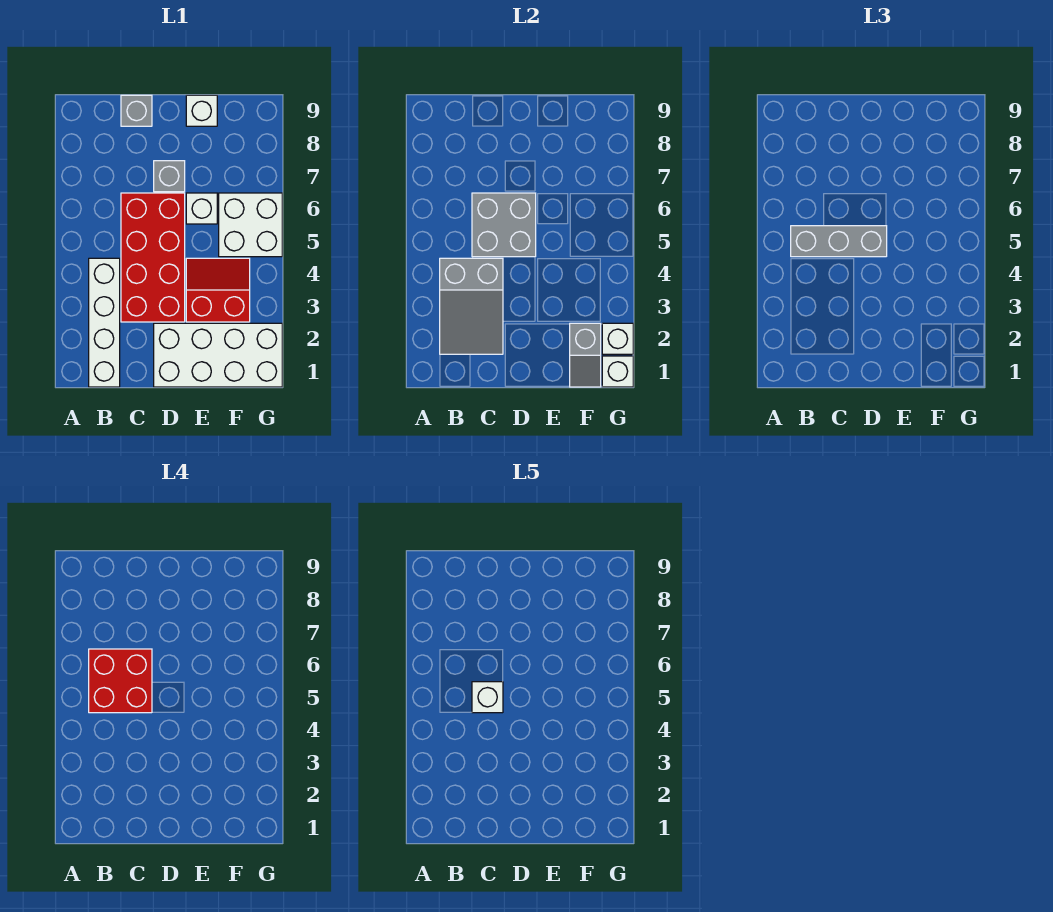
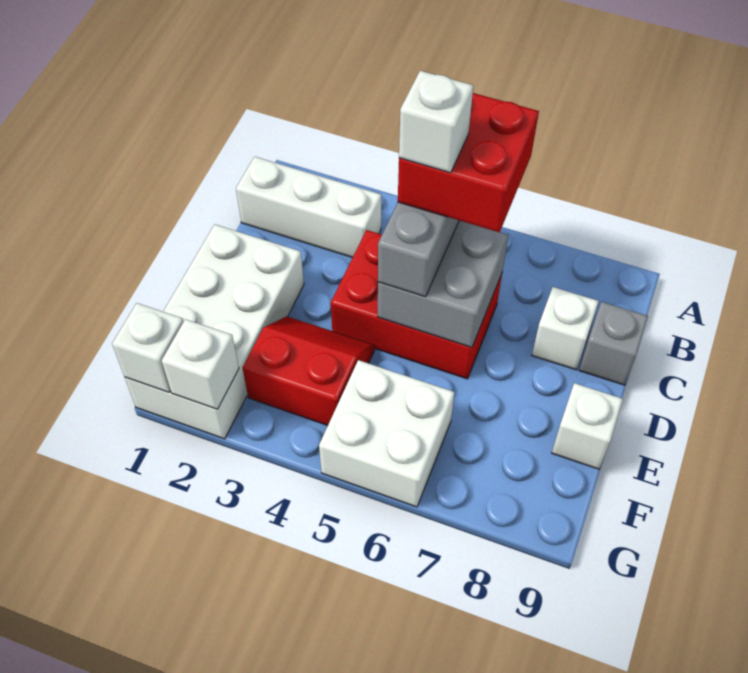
white brick B1:B4 level 1 -> white brick B1:B3 level 1
grey slope B2:C4 level 2 top 4 -> none
red brick C3:D6 level 1 -> red brick C4:D6 level 1
grey brick D7 level 1 -> none
red slope E3:F4 level 1 top 3 -> red slope E3:F4 level 1 top F
white brick E6 level 1 -> white brick C8 level 1
grey slope F1:F2 level 2 top 2 -> none

